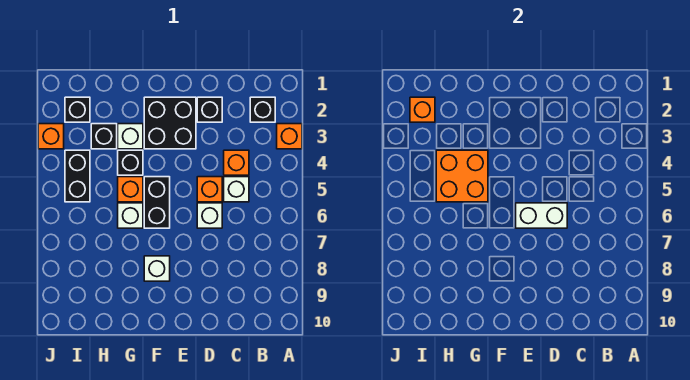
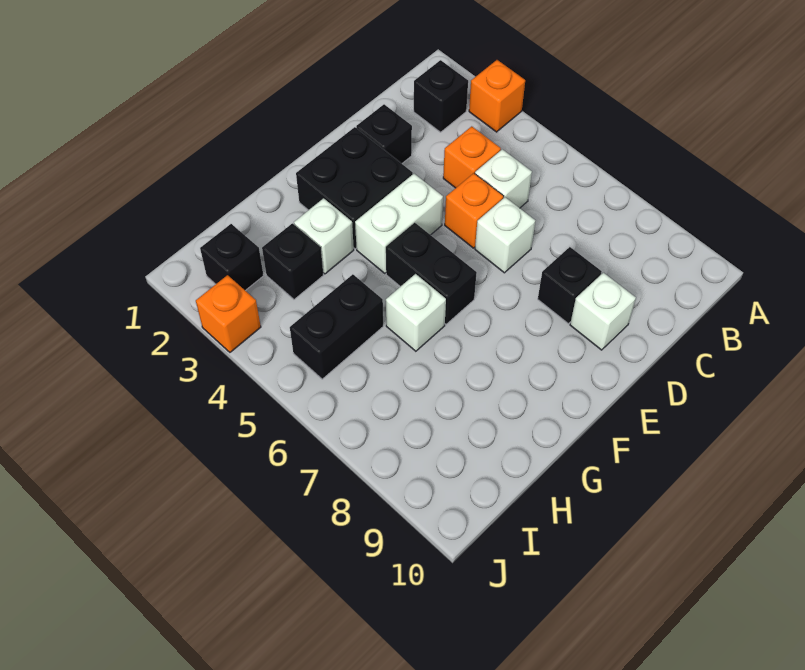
white brick D6:E6 level 2 -> white brick E4:F4 level 1
white brick F8 level 1 -> white brick D9 level 1
black brick G4 level 1 -> black brick D8 level 1
orange brick G4:H5 level 2 -> none
orange brick G5 level 1 -> none
orange brick I2 level 2 -> none
black brick I4:I5 level 1 -> black brick H5:I5 level 1

